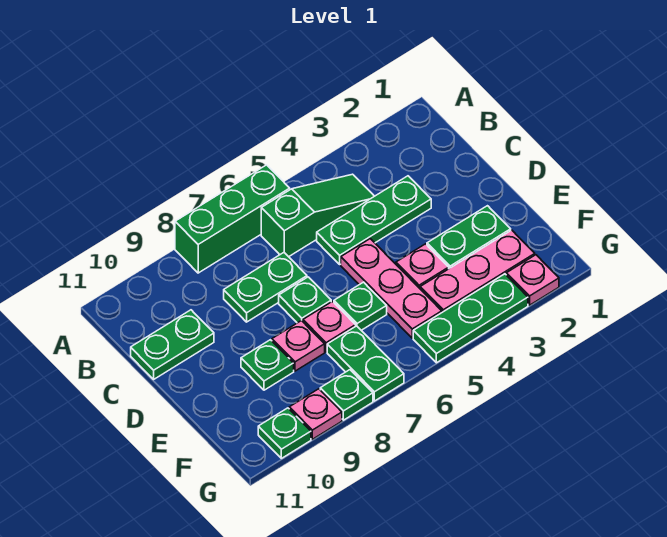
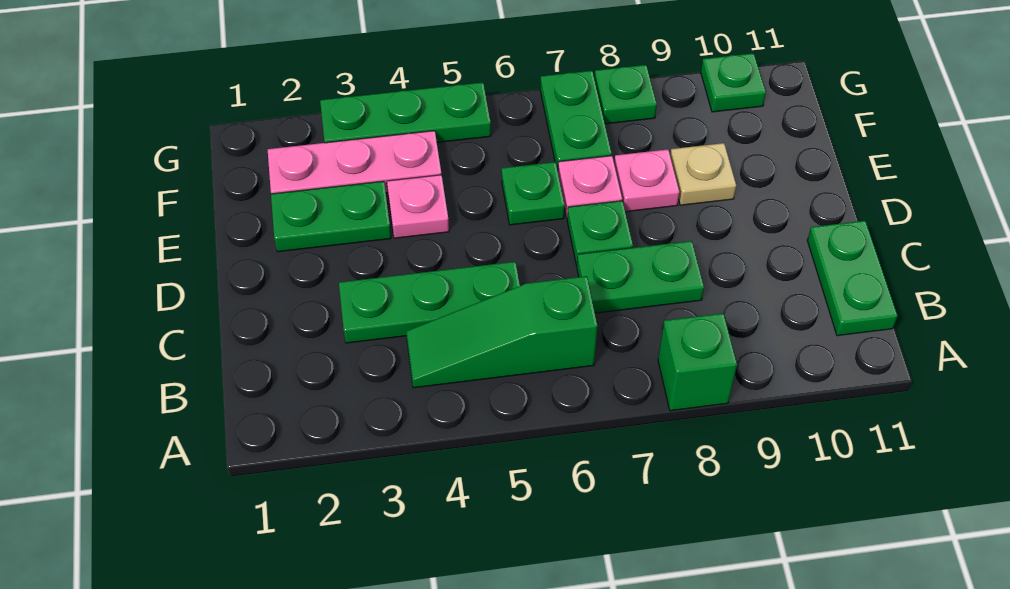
green brick A6:A8 level 1 -> green brick A8 level 1
green plate C10:C11 level 1 -> green plate B11:C11 level 1
pink plate D5:F5 level 1 -> none
green plate E9 level 1 -> tan plate E9 level 1
pink plate G2 level 1 -> none
pink plate G9 level 1 -> none

